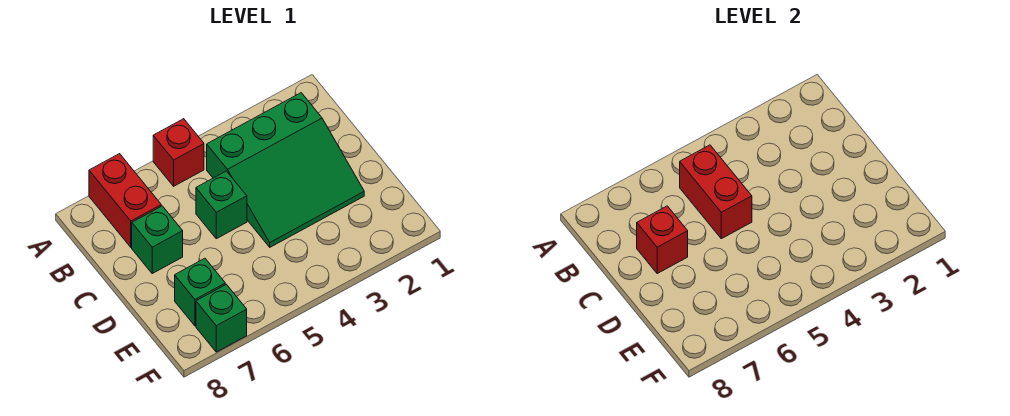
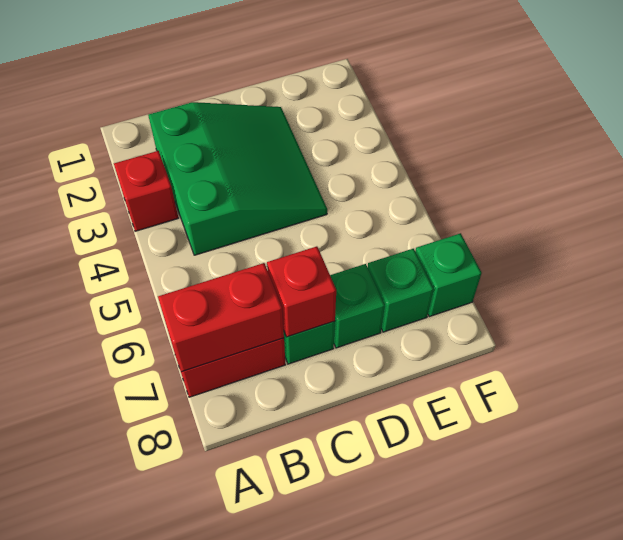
red brick A5 level 1 -> red brick A3 level 1
red brick B5:C5 level 2 -> red brick A7:B7 level 2
green brick C5 level 1 -> green brick D7 level 1

